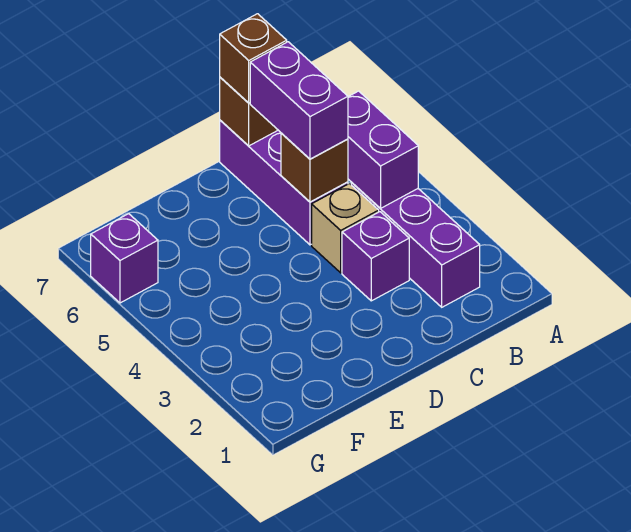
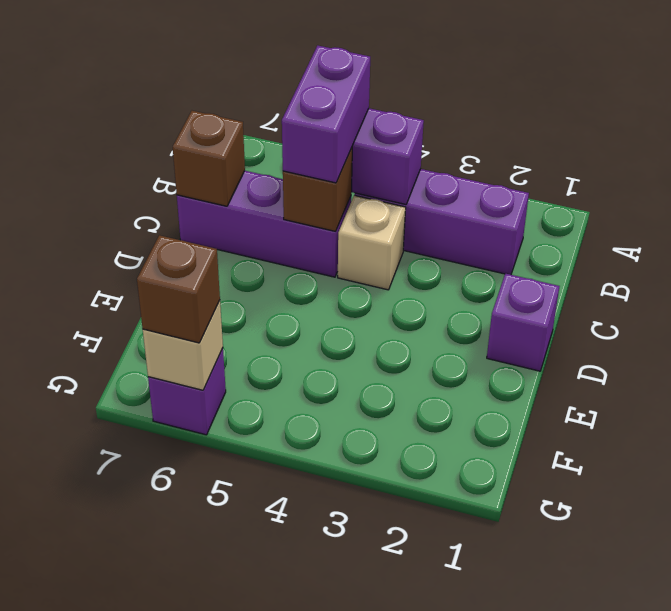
purple brick C3 level 1 -> purple brick D1 level 1
purple brick C5:C6 level 3 -> purple brick B5:C5 level 3
brown brick C7 level 3 -> brown brick G6 level 3
none -> tan brick G6 level 2

